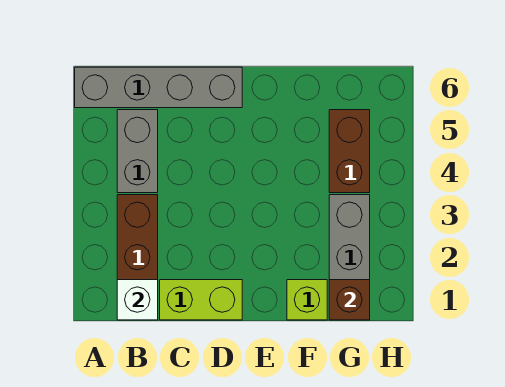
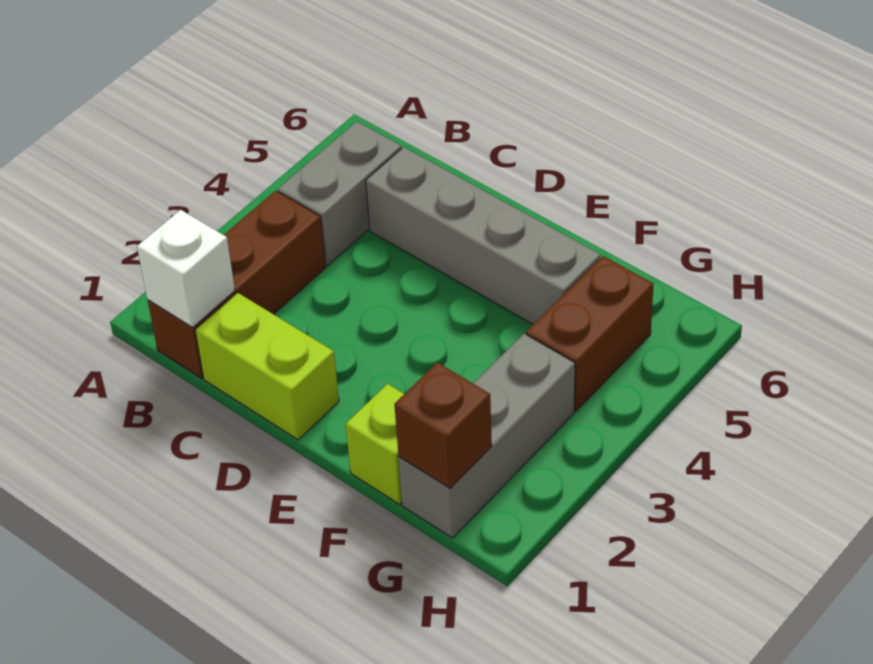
grey brick A6:D6 level 1 -> grey brick C5:F5 level 1

